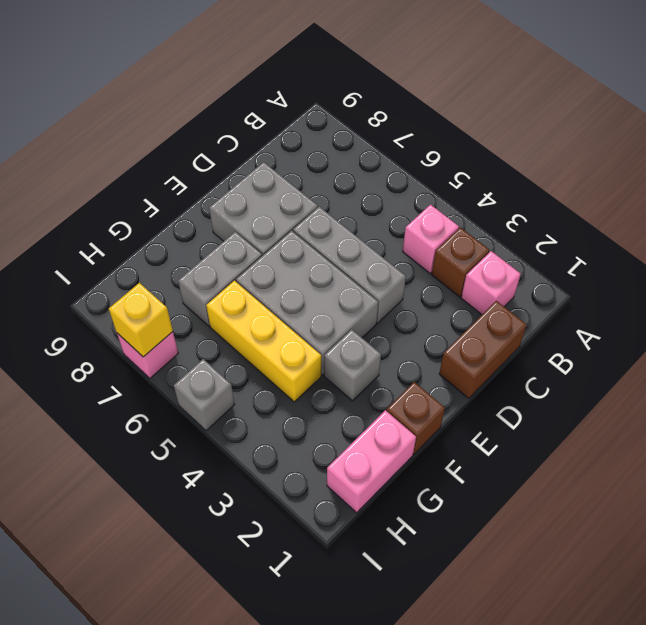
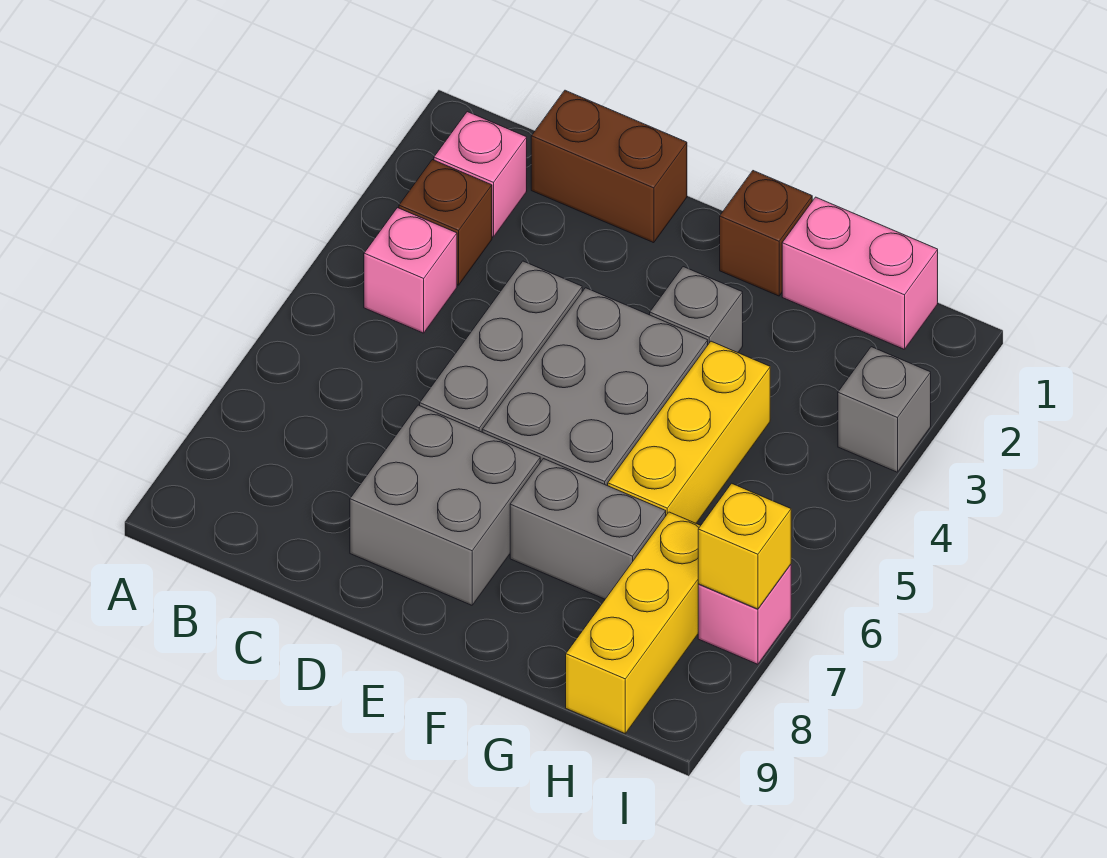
none -> yellow brick H7:H9 level 1
grey brick I5 level 1 -> grey brick I3 level 1

